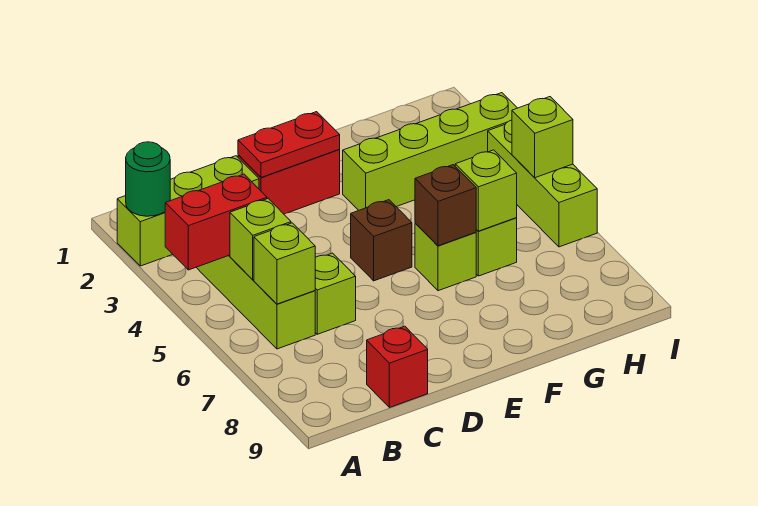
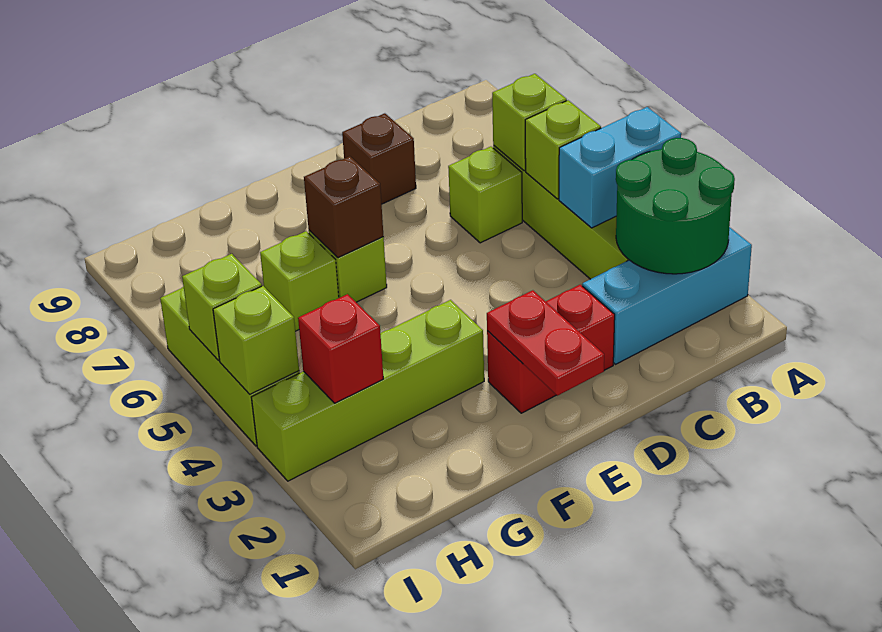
lime brick A2:C2 level 1 -> cyan brick A2:C2 level 1
green round brick A2 level 2 -> green round brick A2:B3 level 2
red brick A4:B4 level 2 -> cyan brick A4:B4 level 2
red brick C9 level 1 -> red brick H3 level 2
red plate D2:E2 level 2 -> red plate E1:E2 level 2
brown brick E5 level 1 -> brown brick D8 level 1
lime brick G6 level 2 -> lime brick I4 level 2

